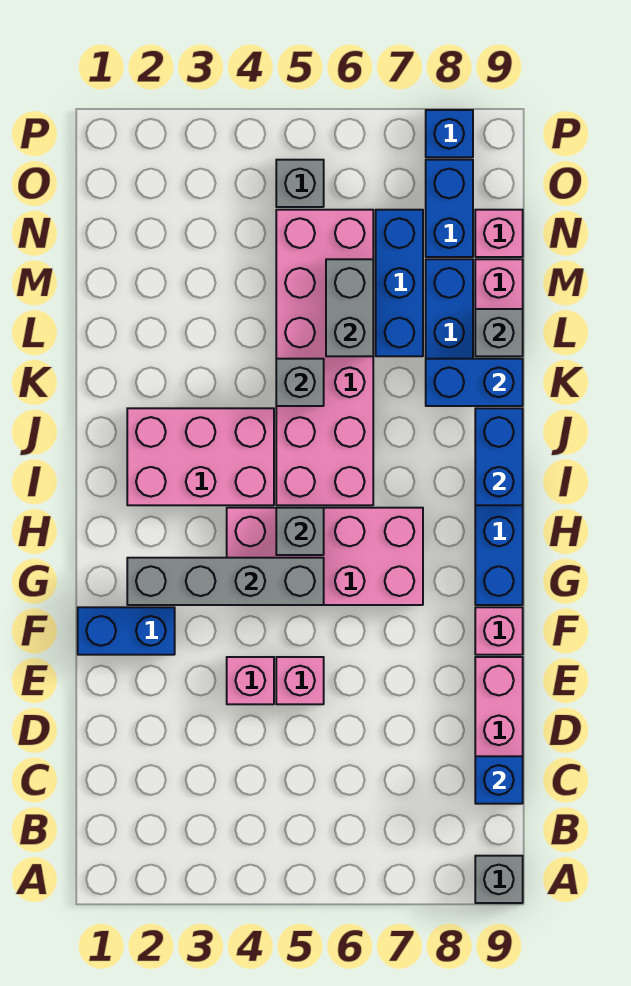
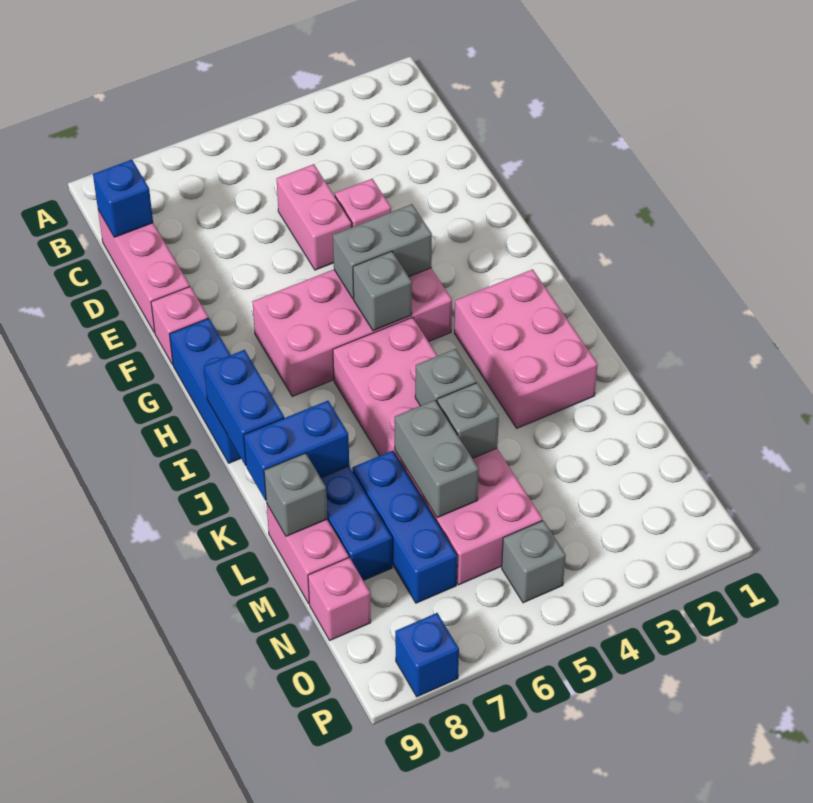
grey brick A9 level 1 -> grey brick L5 level 2
pink brick E5 level 1 -> pink brick D5:E5 level 1
blue brick F1:F2 level 1 -> none
grey brick G2:G5 level 2 -> grey brick G4:G5 level 2
pink brick I2:J4 level 1 -> pink brick I2:K3 level 1
blue brick N8:O8 level 1 -> none

